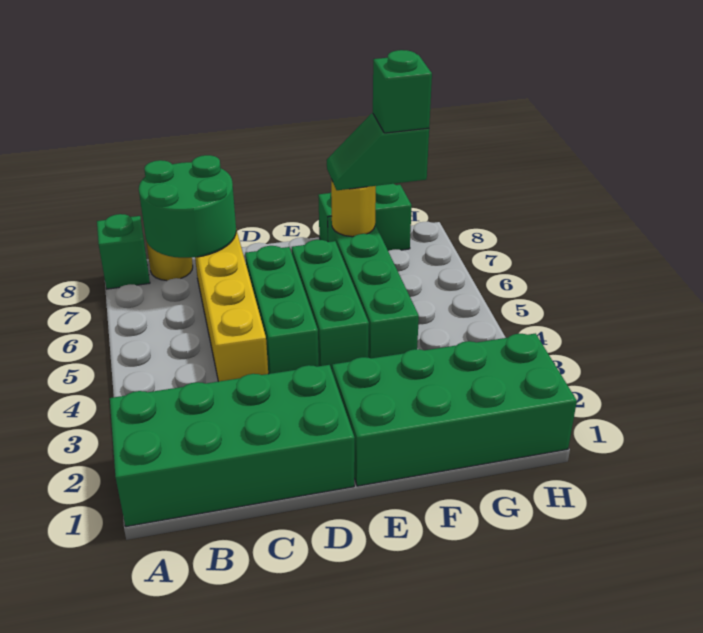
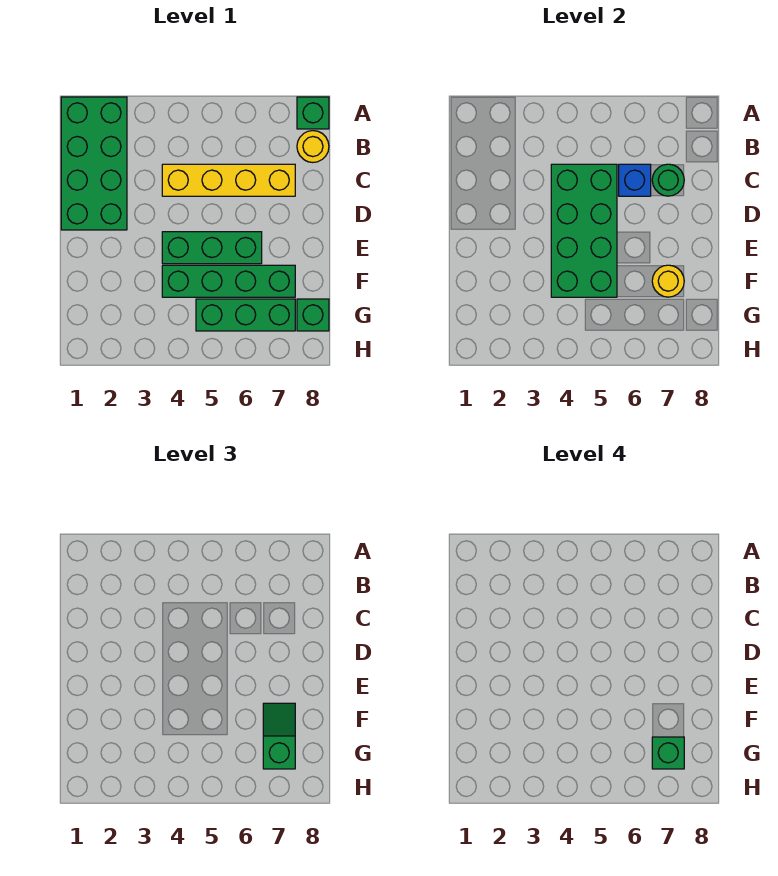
green round brick B7:C8 level 2 -> green round brick C7 level 2
none -> blue brick C6 level 2
green brick D4:D6 level 1 -> green brick G5:G7 level 1
green brick E1:H2 level 1 -> green brick C4:F5 level 2
green brick F8:G8 level 1 -> green brick G8 level 1

